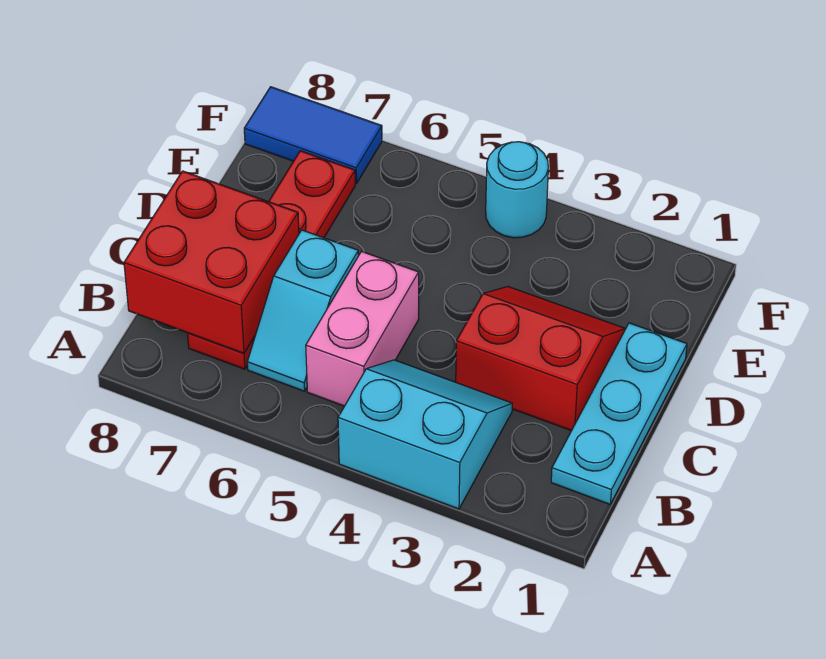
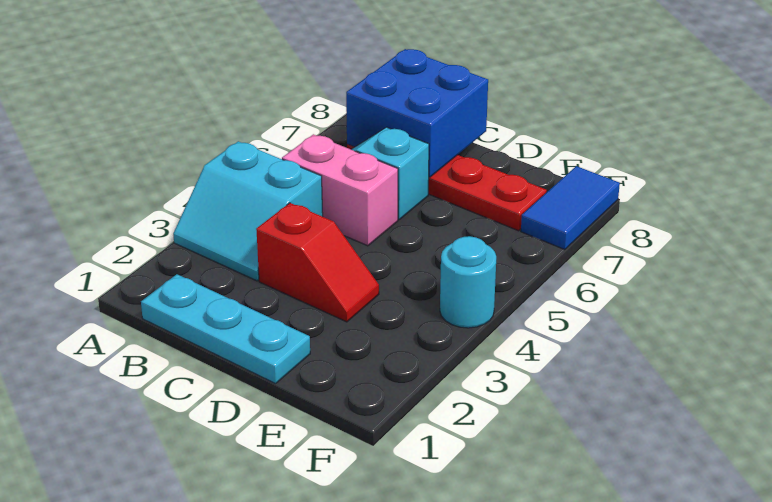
cyan slope A3:B4 level 1 top A -> cyan slope A3:B4 level 1 top 4
red brick B7:C8 level 2 -> blue brick B7:C8 level 2
red slope C2:D3 level 1 top C -> red slope C3:D3 level 1 top C

